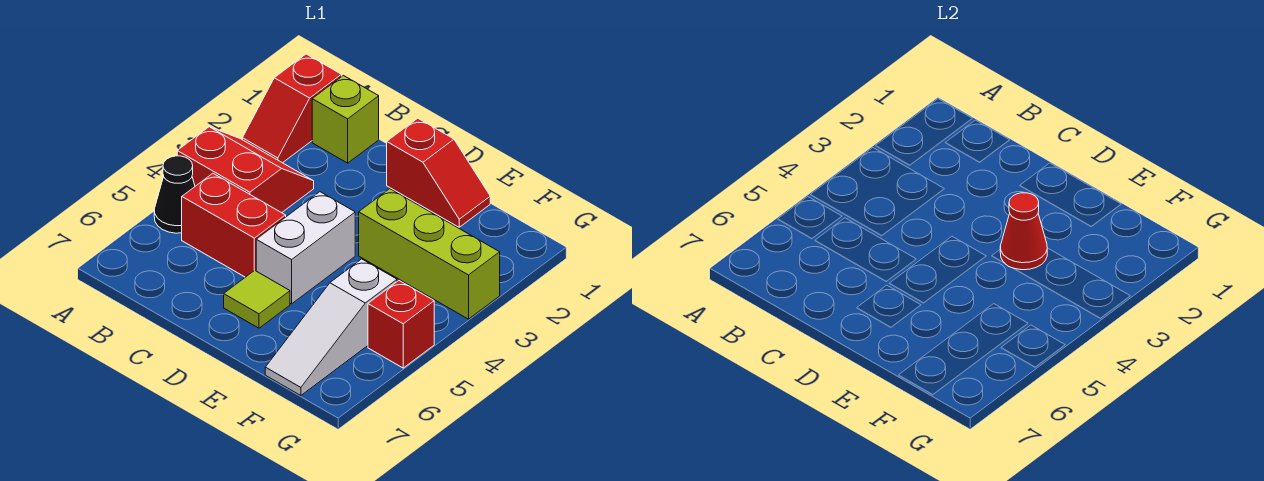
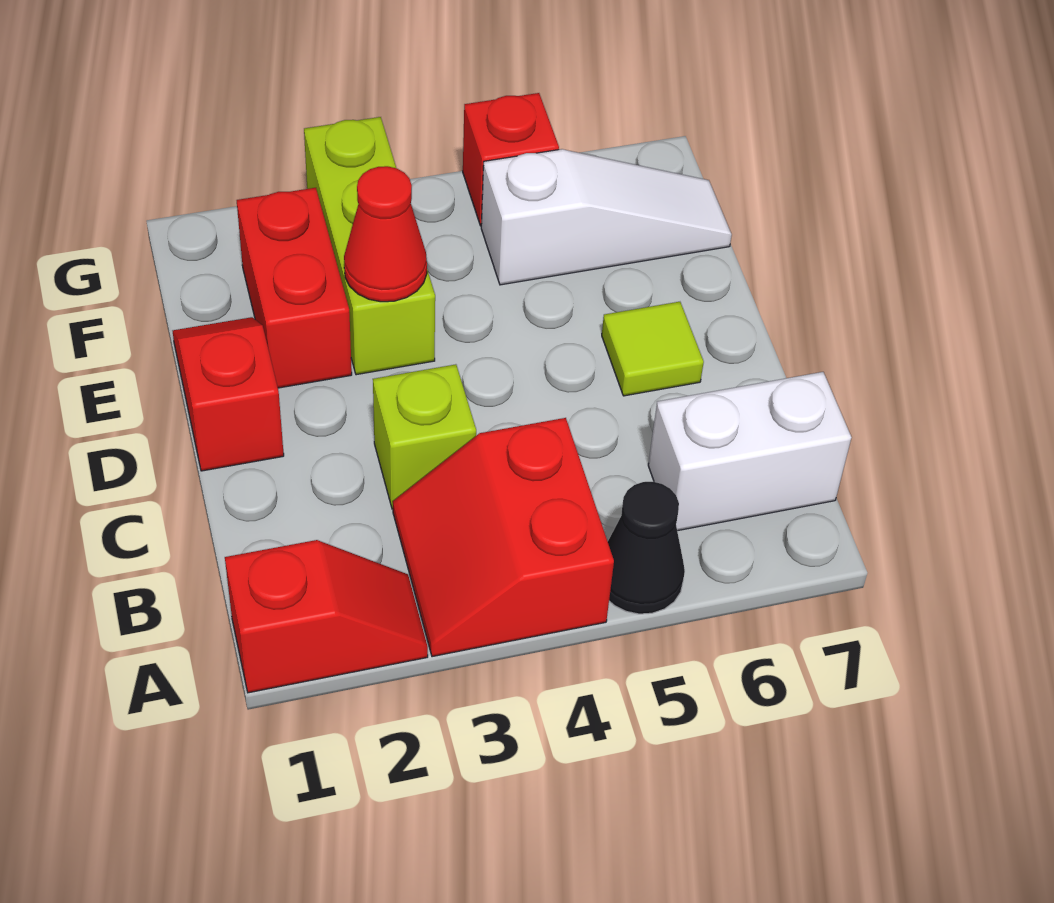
lime brick B1 level 1 -> lime brick C3 level 1
red brick B5:C5 level 1 -> red brick E2:F2 level 1
white brick D4:D5 level 1 -> white brick B6:B7 level 1

